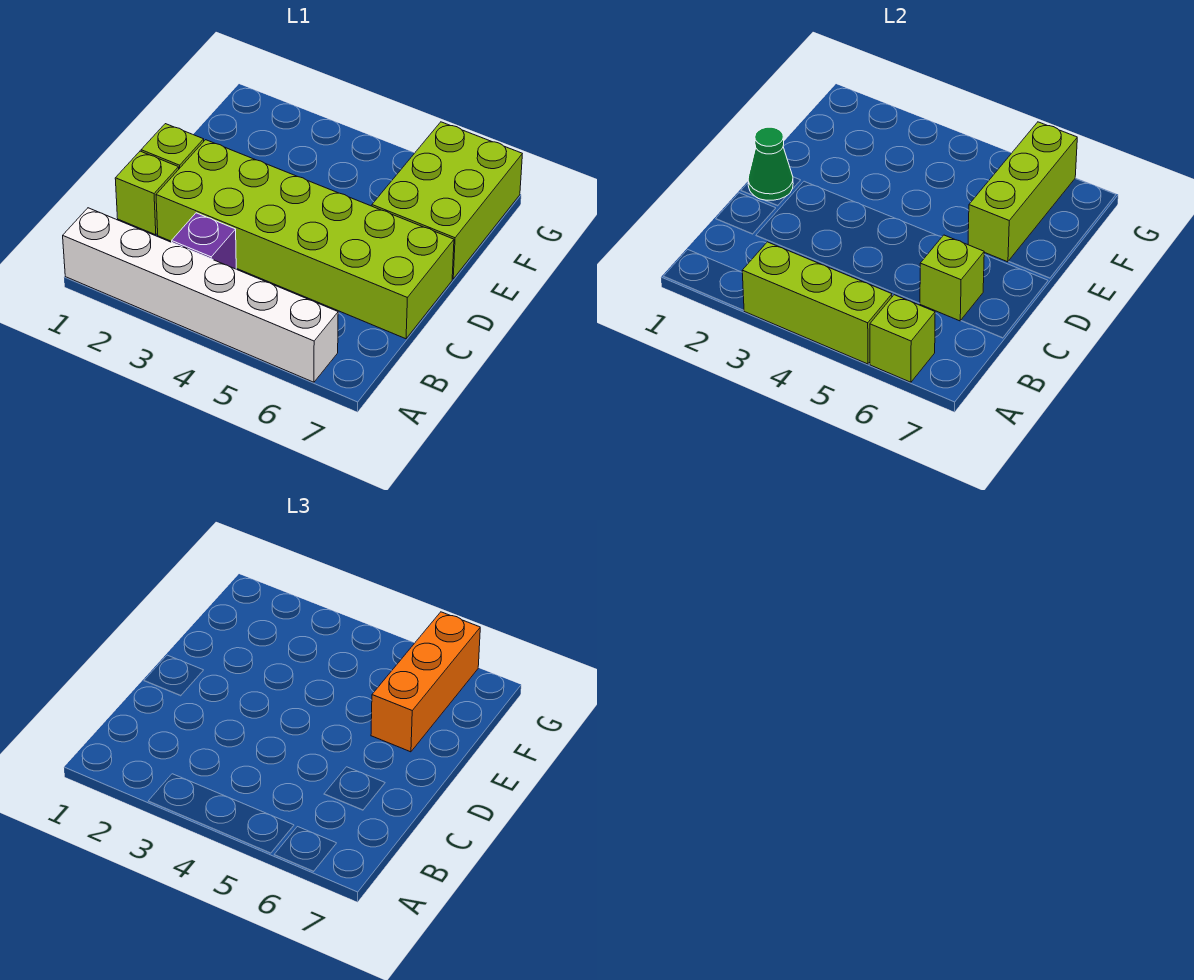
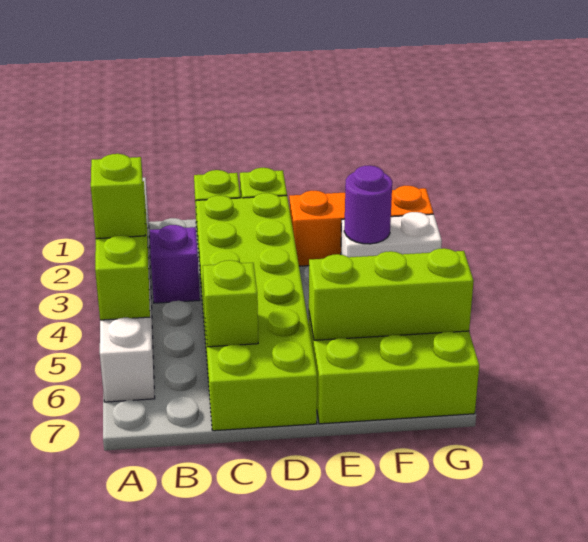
lime brick A6 level 2 -> lime brick A4 level 3
green cone D1 level 2 -> none
orange brick E6:G6 level 3 -> orange brick E2:G2 level 1
none -> white brick F3:G3 level 1
none -> purple round brick F3 level 2

